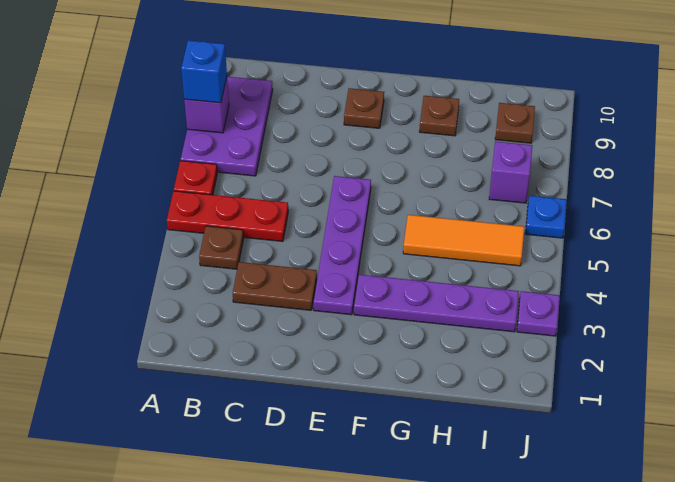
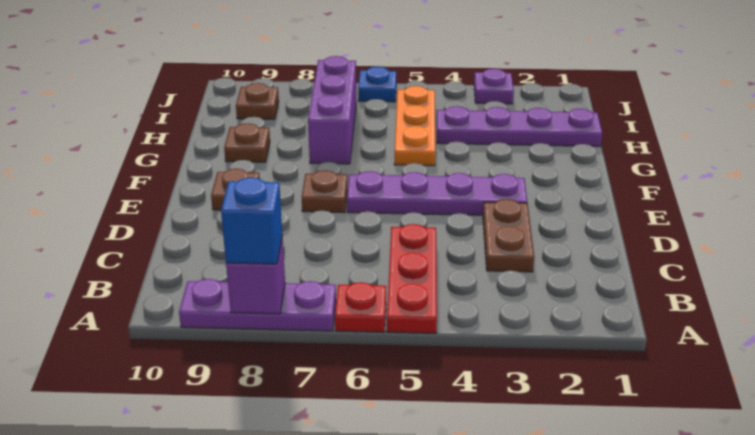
purple plate A7:B9 level 1 -> purple plate A7:A9 level 1
brown plate B4 level 1 -> brown plate E7 level 1
purple plate F3:I3 level 1 -> purple plate H1:H4 level 1
orange tile G5:I5 level 1 -> orange plate G5:I5 level 1
purple brick I7 level 1 -> purple brick G7:I7 level 1

